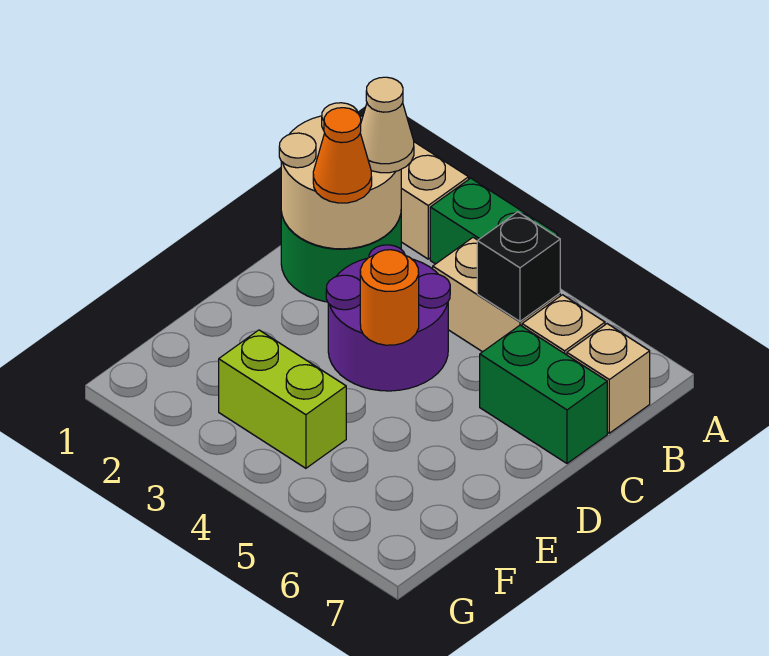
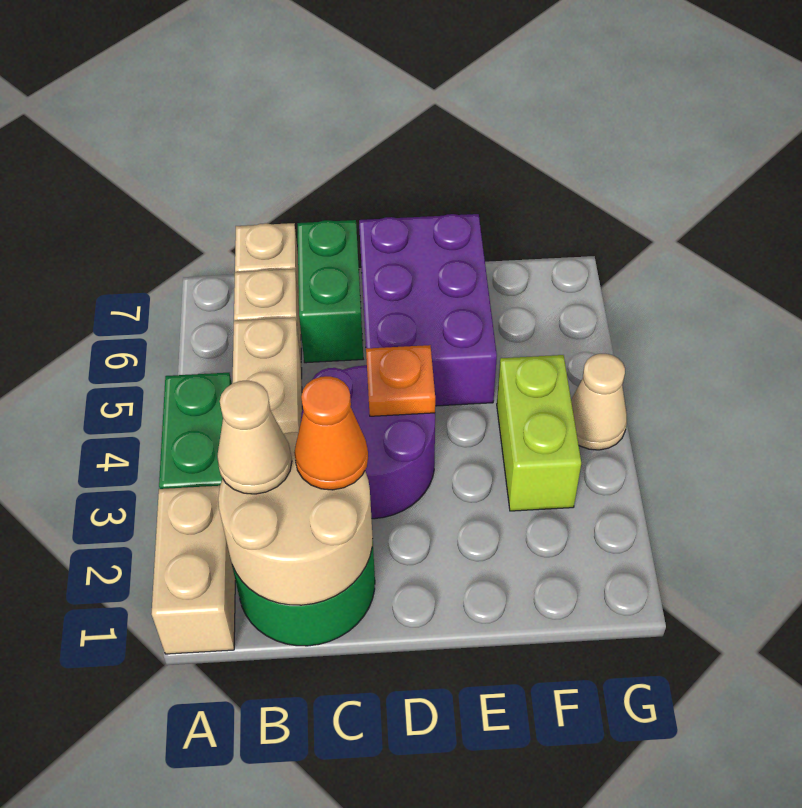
black brick B5 level 2 -> none
orange round brick D4 level 2 -> orange plate D4 level 2
none -> purple brick D5:E7 level 1
none -> tan cone G4 level 1

